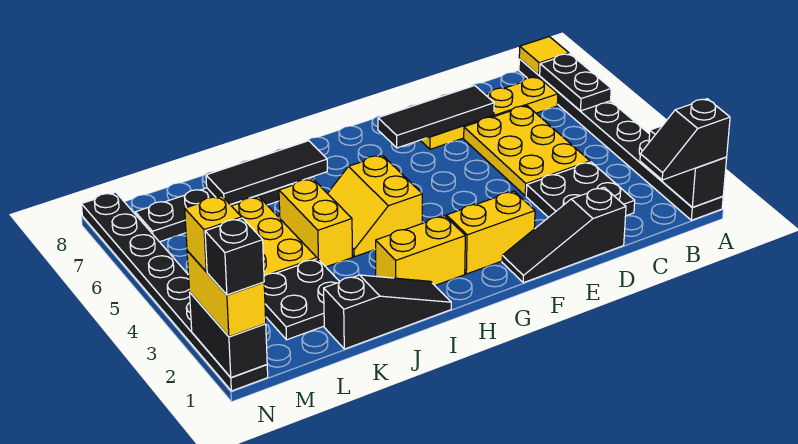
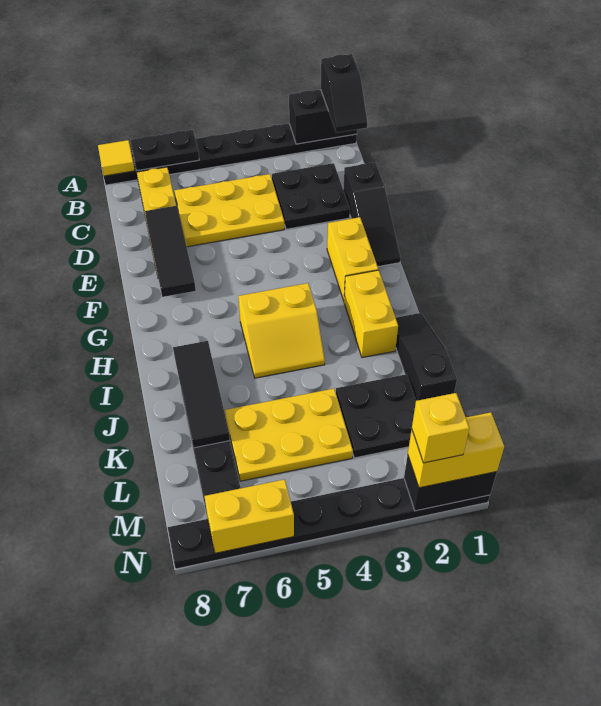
yellow brick J4:J5 level 1 -> yellow brick N6:N7 level 2
black brick N1 level 4 -> none

